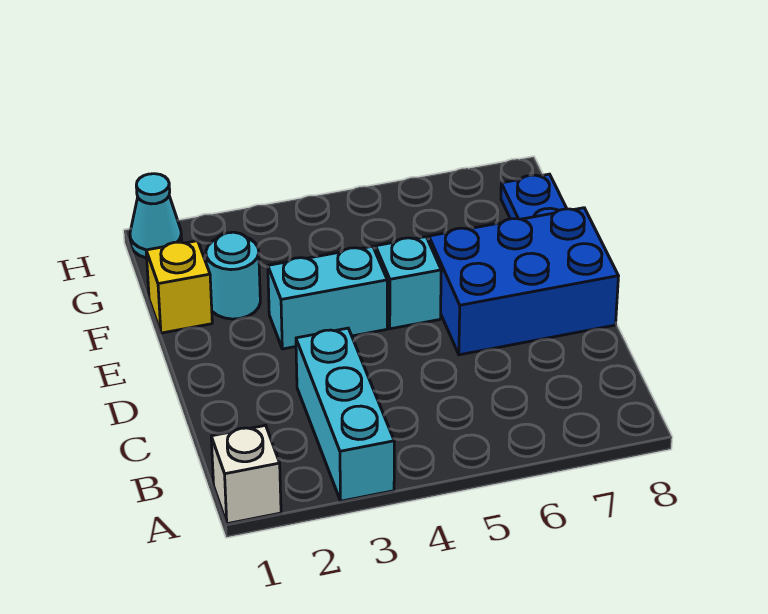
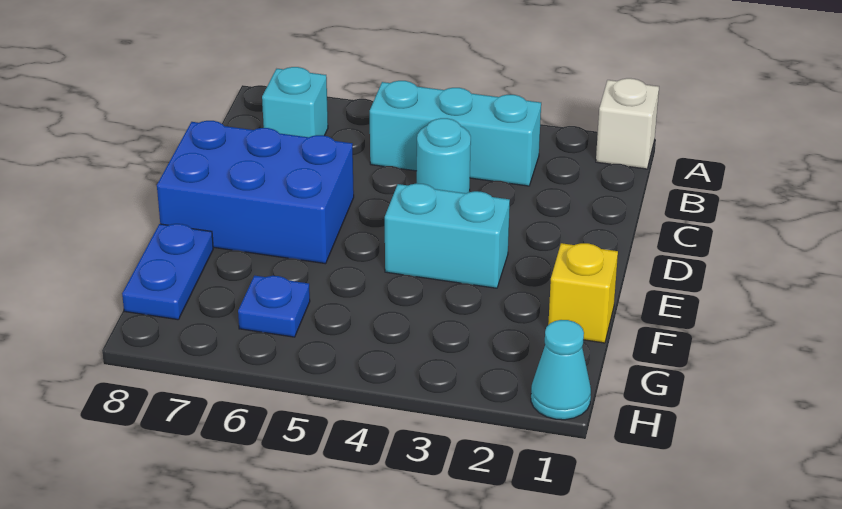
cyan brick A3:C3 level 1 -> cyan brick B3:B5 level 1
cyan brick E5 level 1 -> cyan brick B7 level 1
cyan round brick F2 level 1 -> cyan round brick C4 level 1
none -> blue plate G6 level 1

